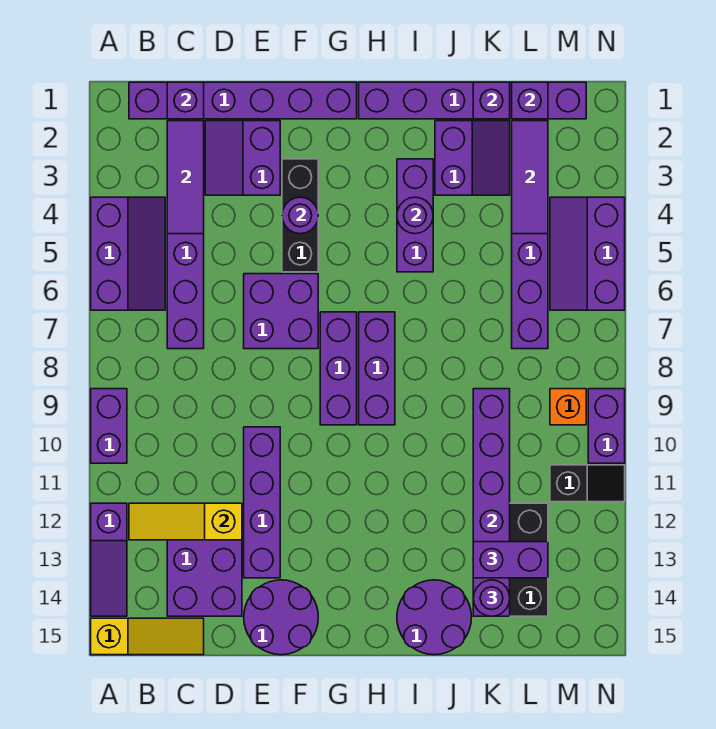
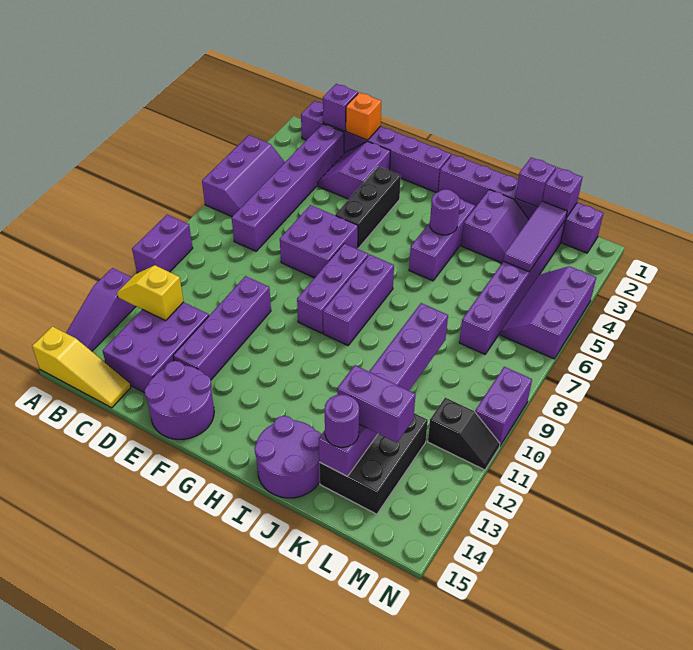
yellow slope B12:D12 level 2 top D -> yellow slope B12:C12 level 2 top C
purple tile C2:C4 level 2 -> none
purple round brick F4 level 2 -> none
orange brick M9 level 1 -> orange brick D1 level 2

